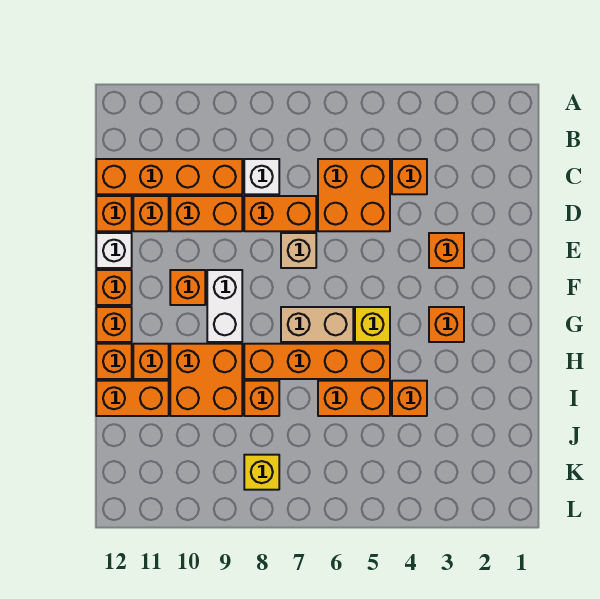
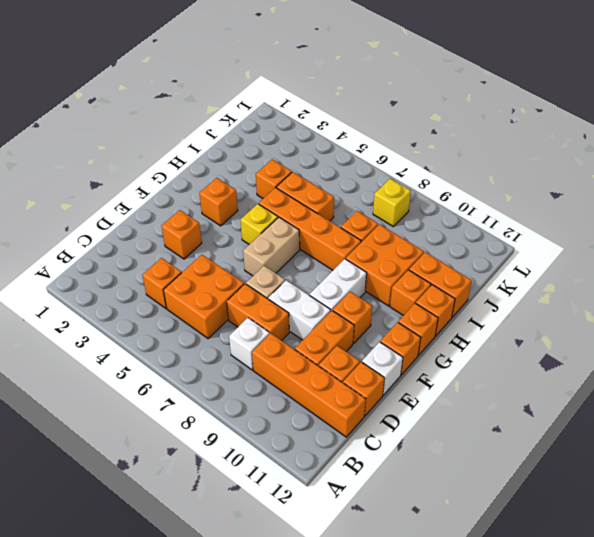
orange brick D9:D10 level 1 -> orange brick D10:E10 level 1
none -> white brick E8:E9 level 1
tan brick G6:G7 level 1 -> tan brick F6:G6 level 1

